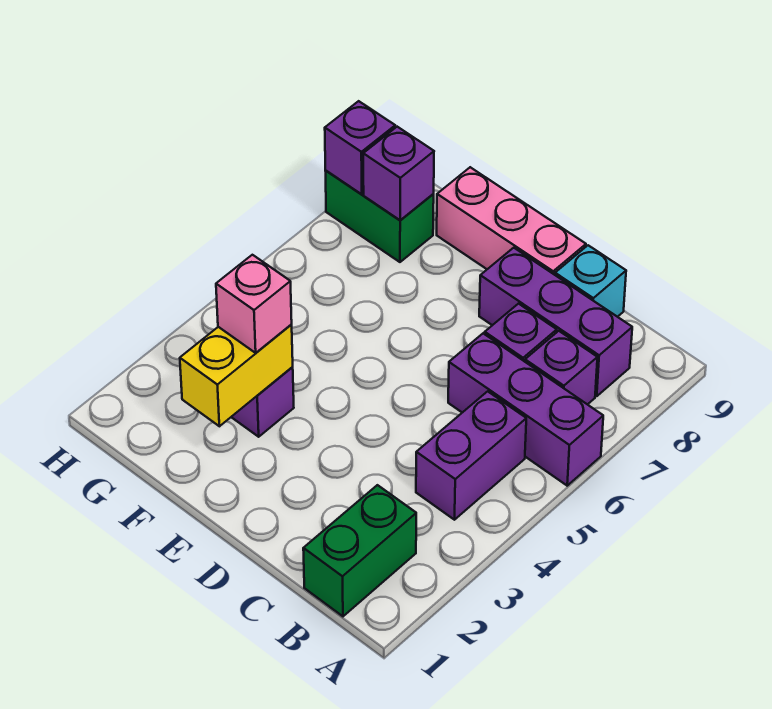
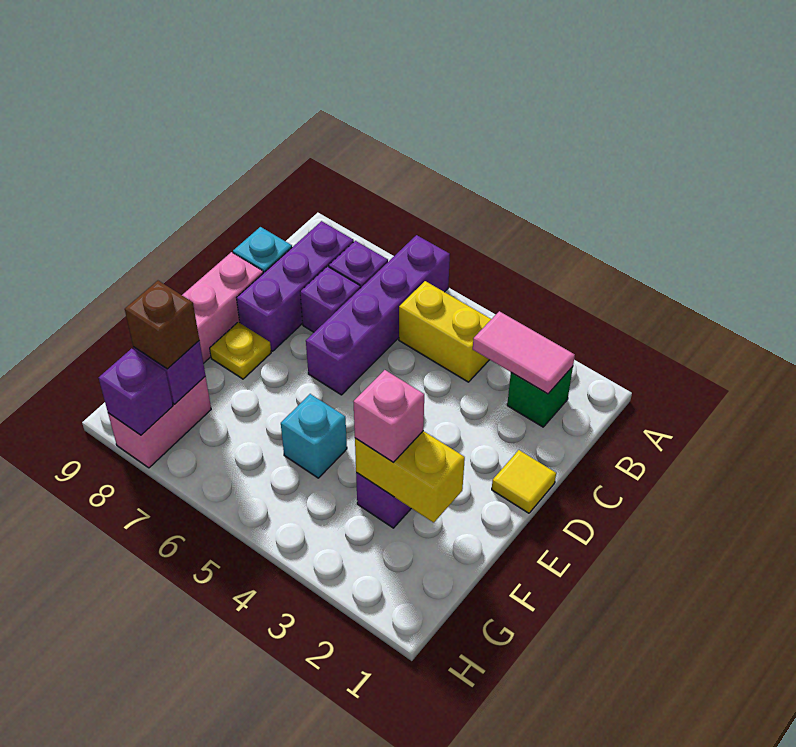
purple brick A6:C6 level 1 -> purple brick A6:D6 level 1
green brick B1:B2 level 1 -> green brick B2 level 1
none -> pink tile B2:B3 level 2
purple brick B4:B5 level 1 -> yellow brick B4:B5 level 1
none -> yellow tile D1 level 1
none -> yellow plate E8 level 1
none -> cyan brick F5 level 1
green brick G8:H8 level 1 -> pink brick G8:H8 level 1
none -> brown brick G8 level 3

